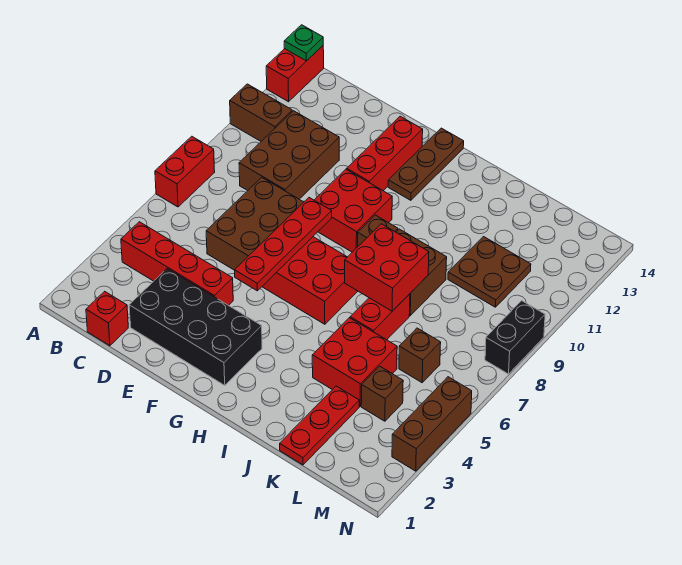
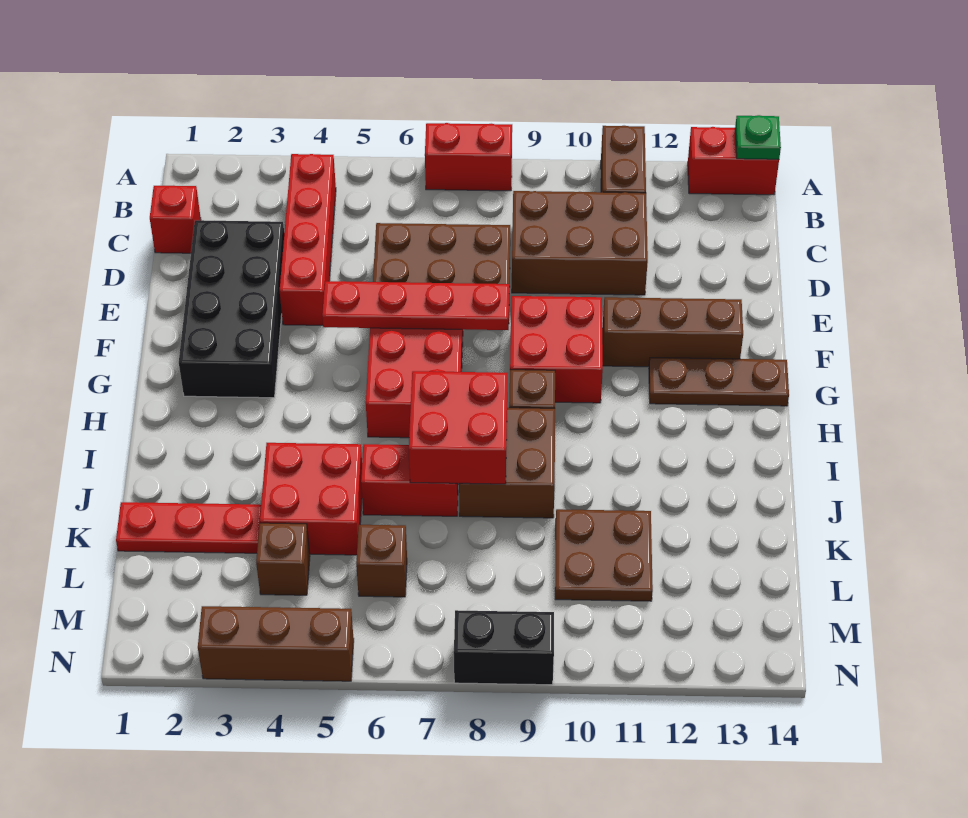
red brick F11:F13 level 1 -> brown brick F11:F13 level 1

